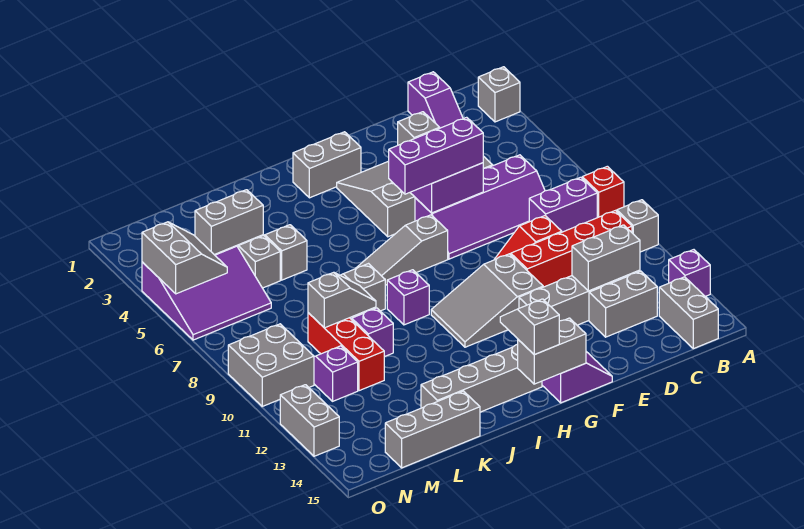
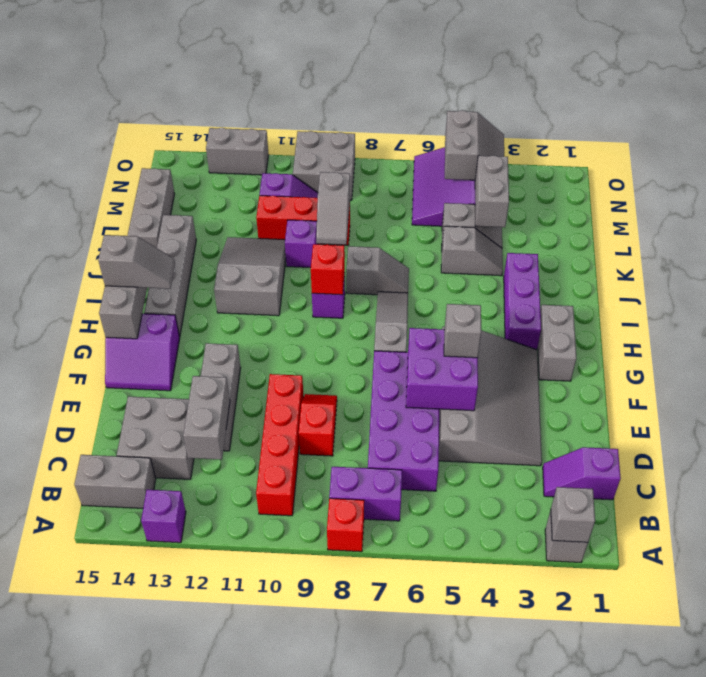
grey brick A10 level 1 -> grey brick A2 level 2
purple brick B8:C8 level 1 -> purple brick B7:B8 level 1
purple slope C6:F7 level 1 top 6 -> purple brick C6:F7 level 1
grey brick C13:D13 level 1 -> grey brick C13:D14 level 1
purple brick E6:G6 level 3 -> purple brick H3:J3 level 1
grey slope F10:H11 level 1 top F -> grey slope I11:K12 level 1 top I
none -> red brick I9 level 2
grey slope N4:O5 level 2 top O -> grey slope N4:O5 level 2 top 5

